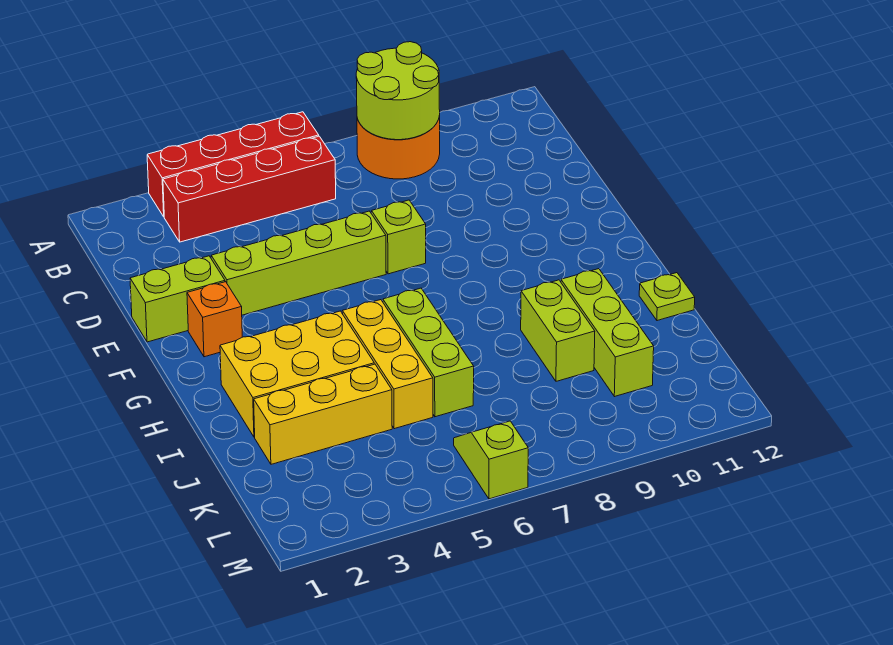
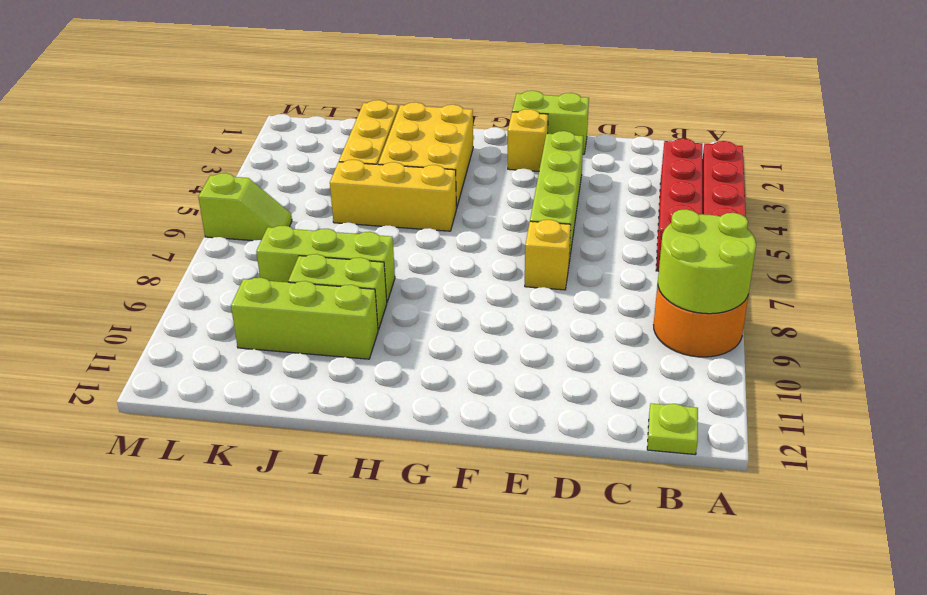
lime brick E1:E2 level 1 -> lime brick E1:F1 level 1
lime brick E7 level 1 -> yellow brick E7 level 1
orange brick F2 level 1 -> yellow brick F2 level 1
lime brick H6:J6 level 1 -> lime brick I8:K8 level 1
lime plate I12 level 1 -> lime plate B12 level 1

